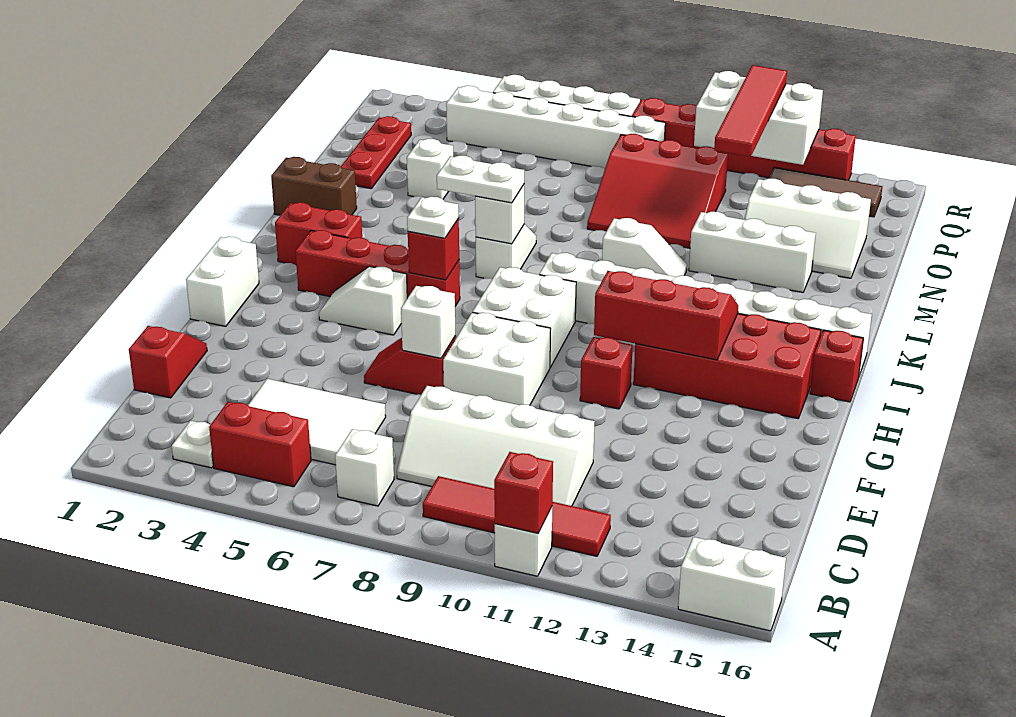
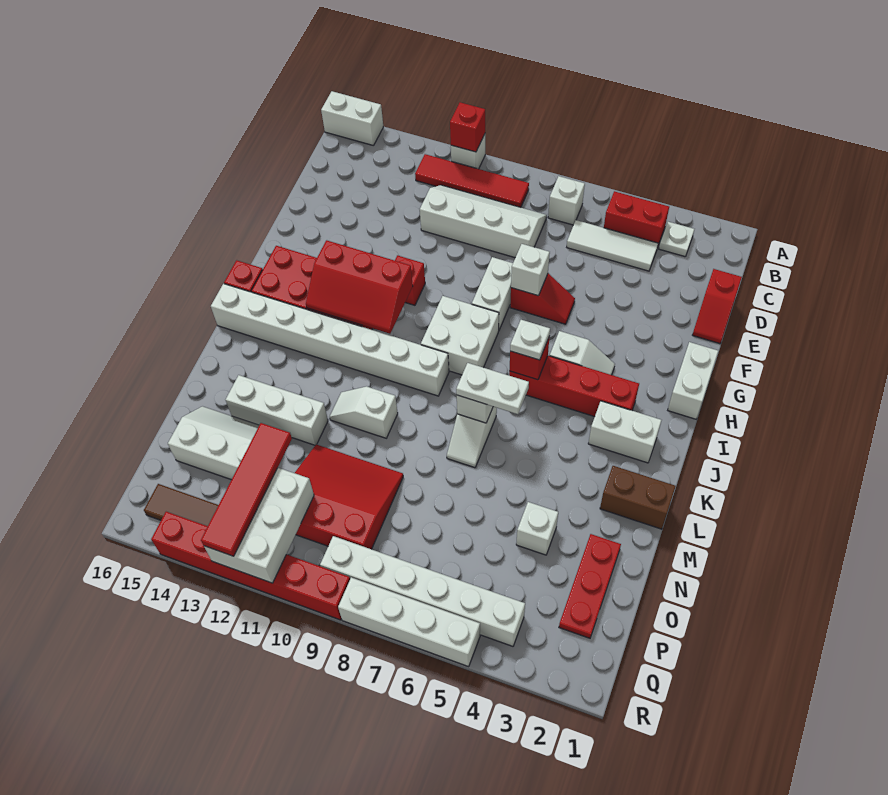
white tile C4:D6 level 1 -> white tile C4:C6 level 1
white brick F8:G9 level 1 -> white brick F8:G8 level 1
red brick J2:J3 level 1 -> white brick J2:J3 level 1
white brick Q11:R13 level 2 -> white brick P11:R12 level 2

